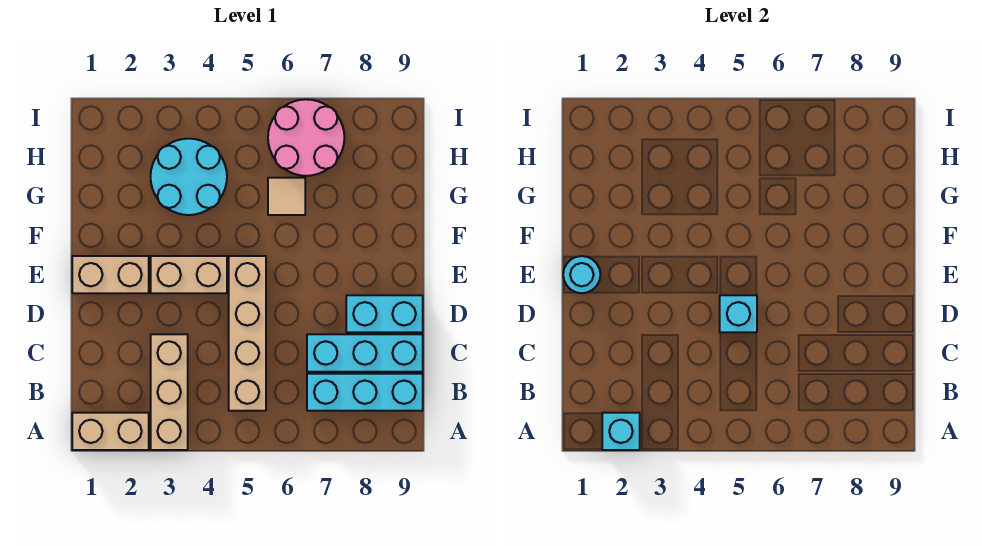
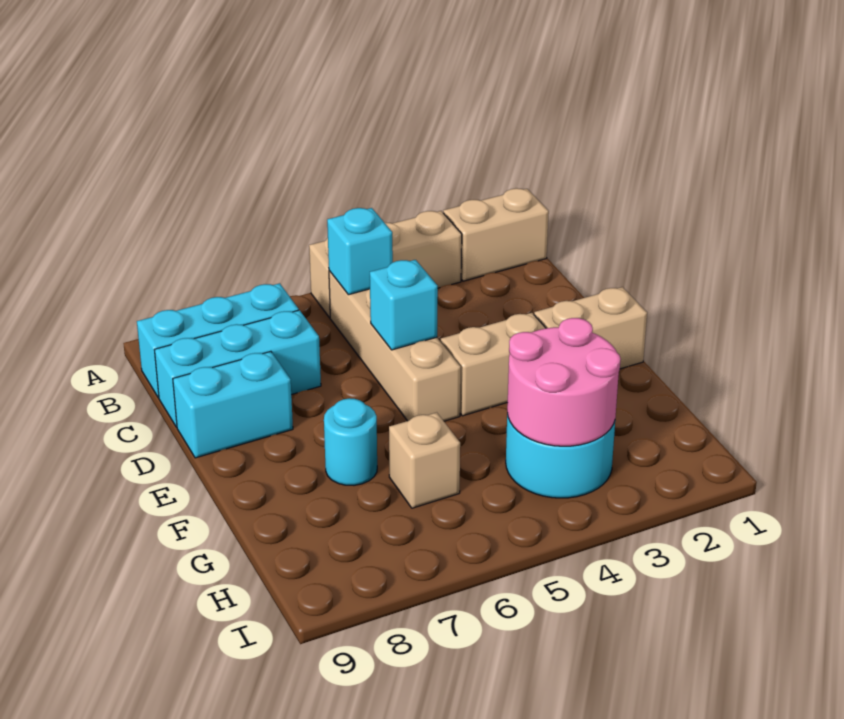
cyan brick A2 level 2 -> cyan brick B5 level 2
tan brick A3:C3 level 1 -> tan brick A3:A5 level 1
cyan round brick E1 level 2 -> cyan round brick F7 level 1
tan tile G6 level 1 -> tan brick G6 level 1
pink round brick H6:I7 level 1 -> pink round brick G3:H4 level 2

